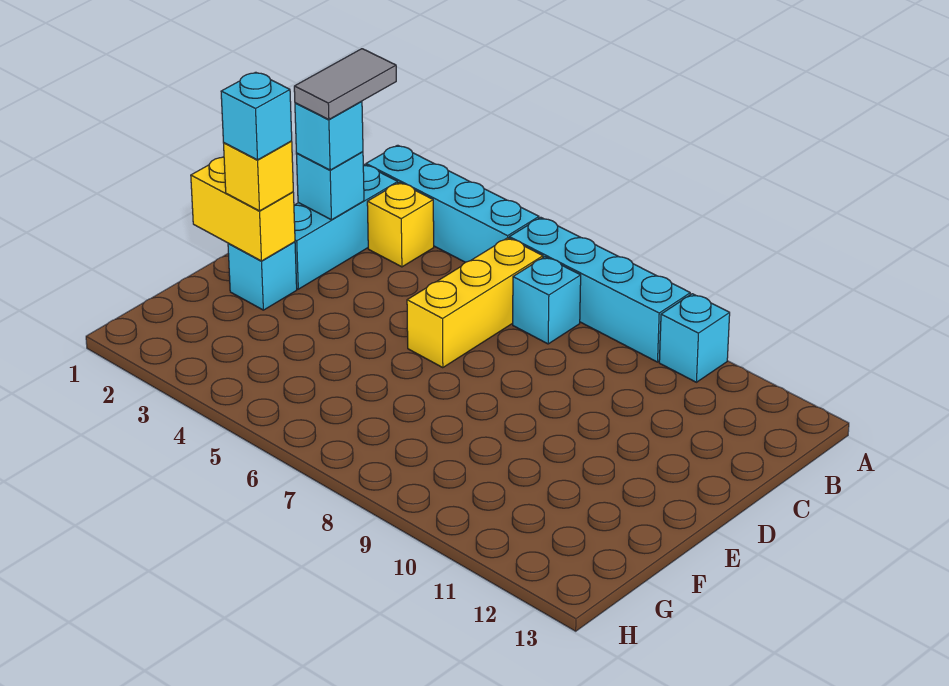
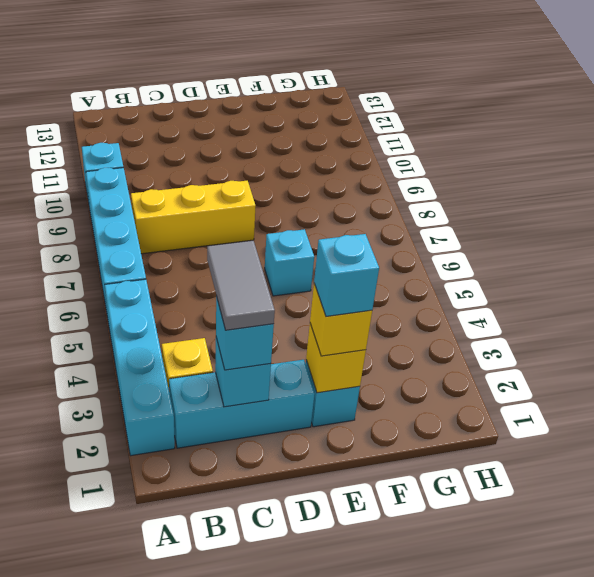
grey tile B2:C2 level 4 -> grey tile C2:C3 level 4
yellow brick B6:D6 level 1 -> yellow brick B8:D8 level 1
cyan brick B7 level 1 -> cyan brick E6 level 1
yellow brick E1:E2 level 2 -> yellow brick E2 level 2

